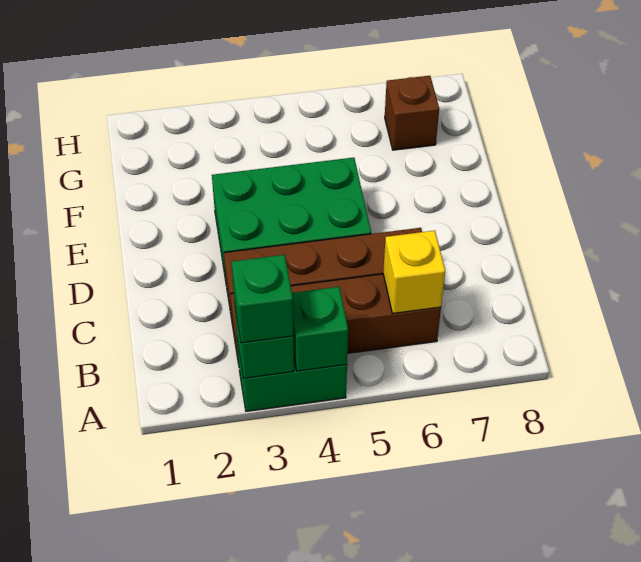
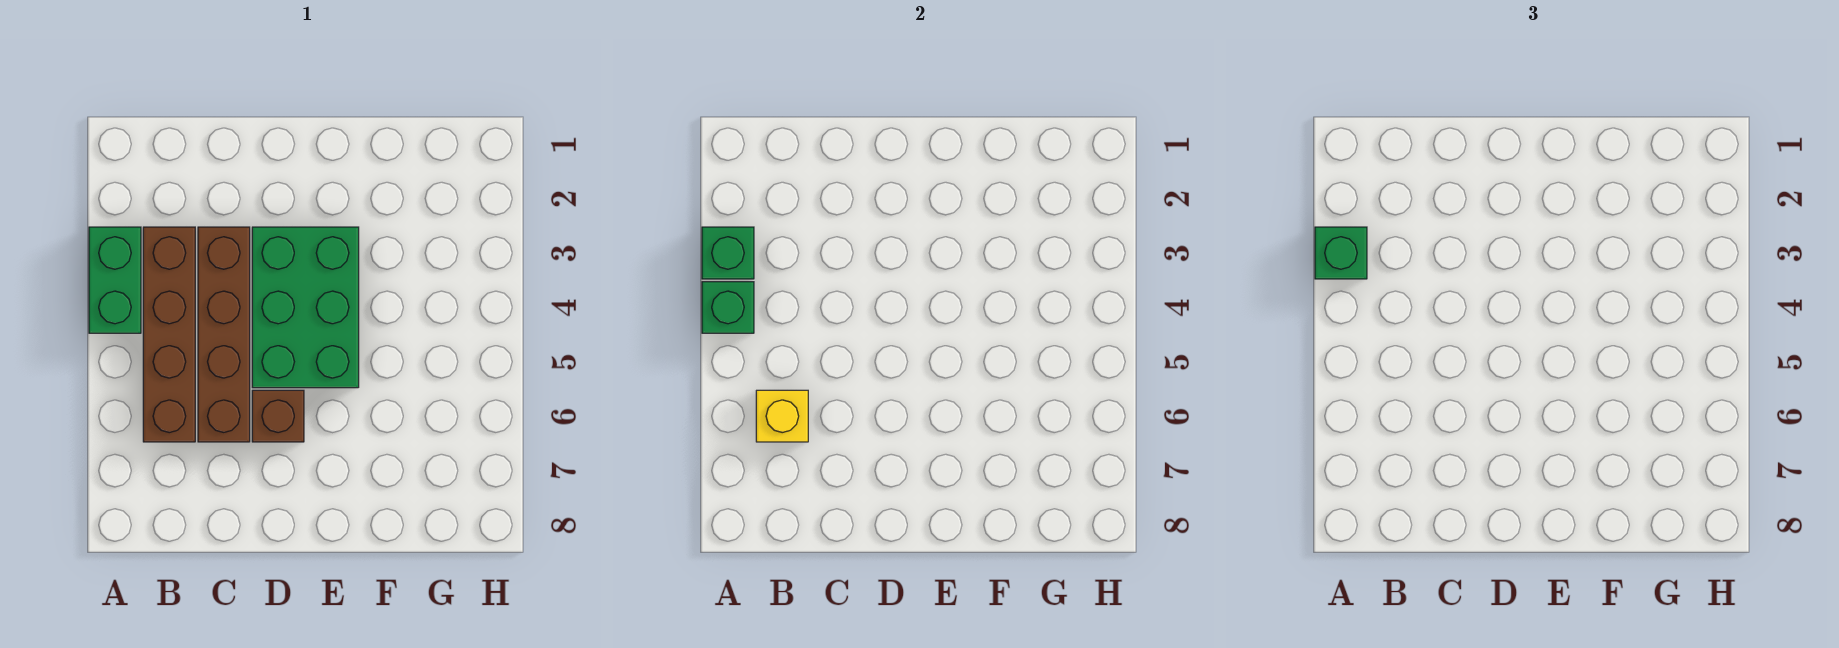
brown brick G7 level 1 -> brown brick D6 level 1

